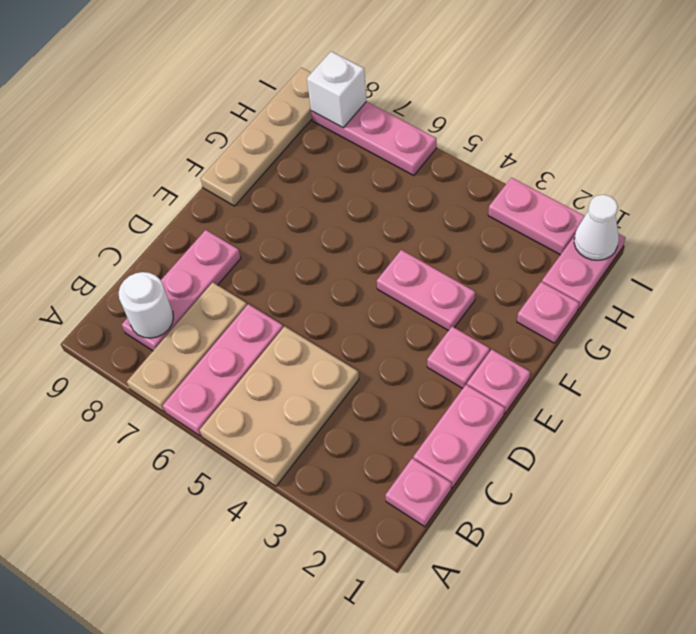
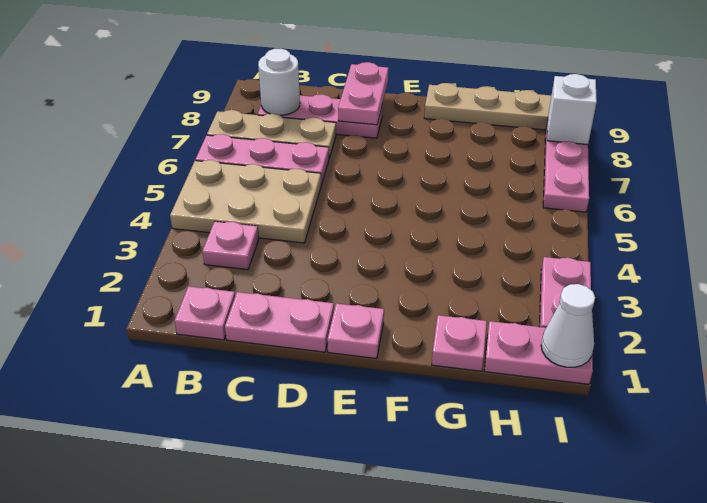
pink plate E2 level 1 -> pink plate B3 level 1
pink plate F3:F4 level 1 -> pink plate D8:D9 level 2

